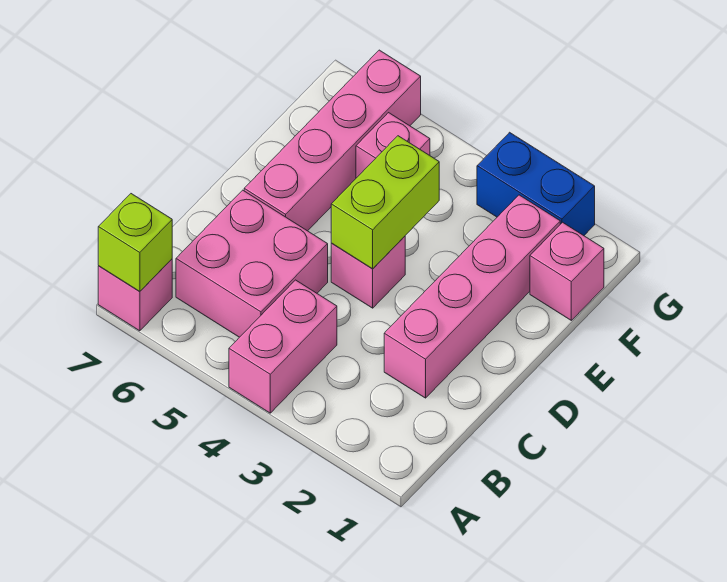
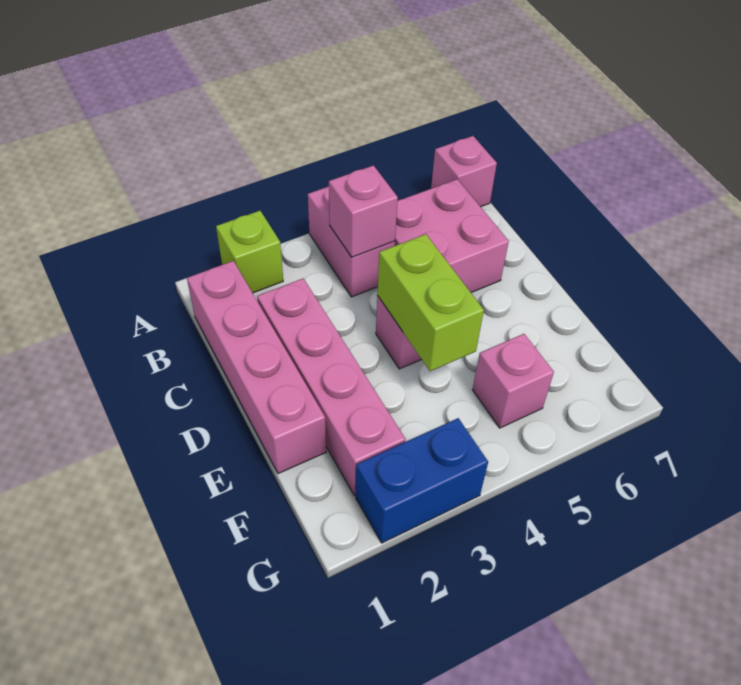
lime brick A7 level 2 -> lime brick A2 level 1
pink brick D6:G6 level 1 -> pink brick B1:E1 level 1
pink brick F1 level 1 -> pink brick B4 level 2

